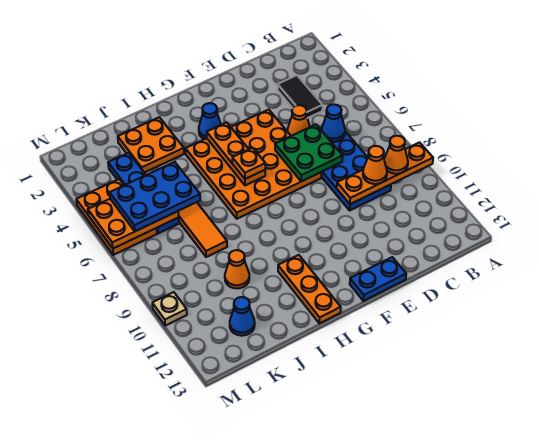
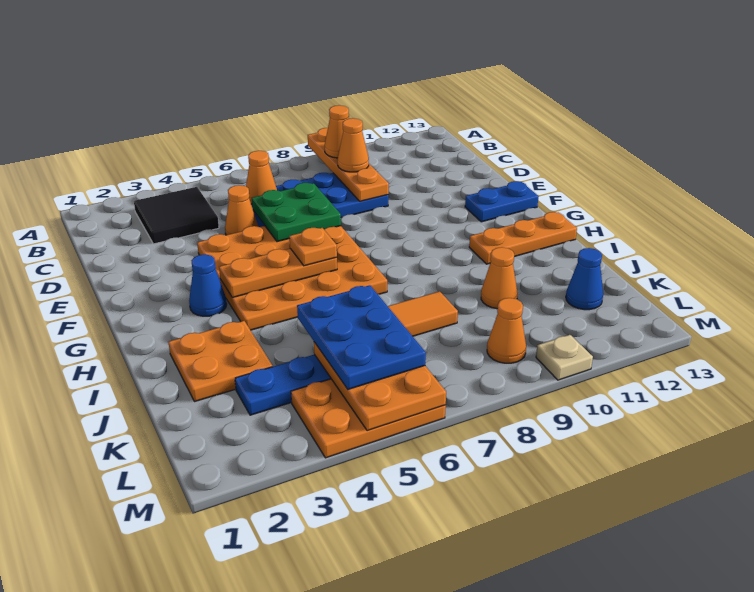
black tile C3:C4 level 1 -> black tile B3:C4 level 1
blue cone C6 level 2 -> orange cone C6 level 2
blue plate E13:F13 level 1 -> blue plate F12:F13 level 1
none -> orange cone L9 level 1

